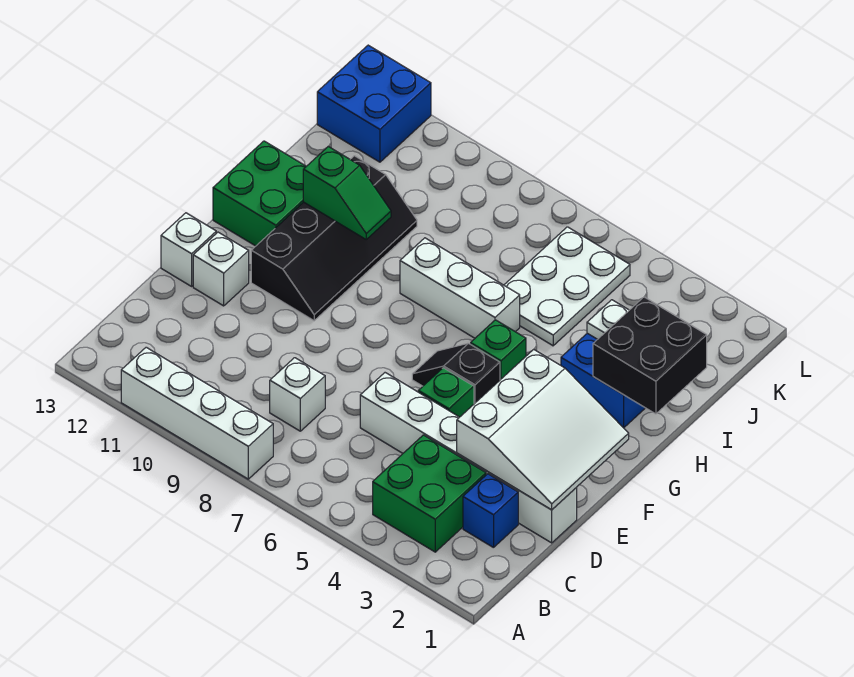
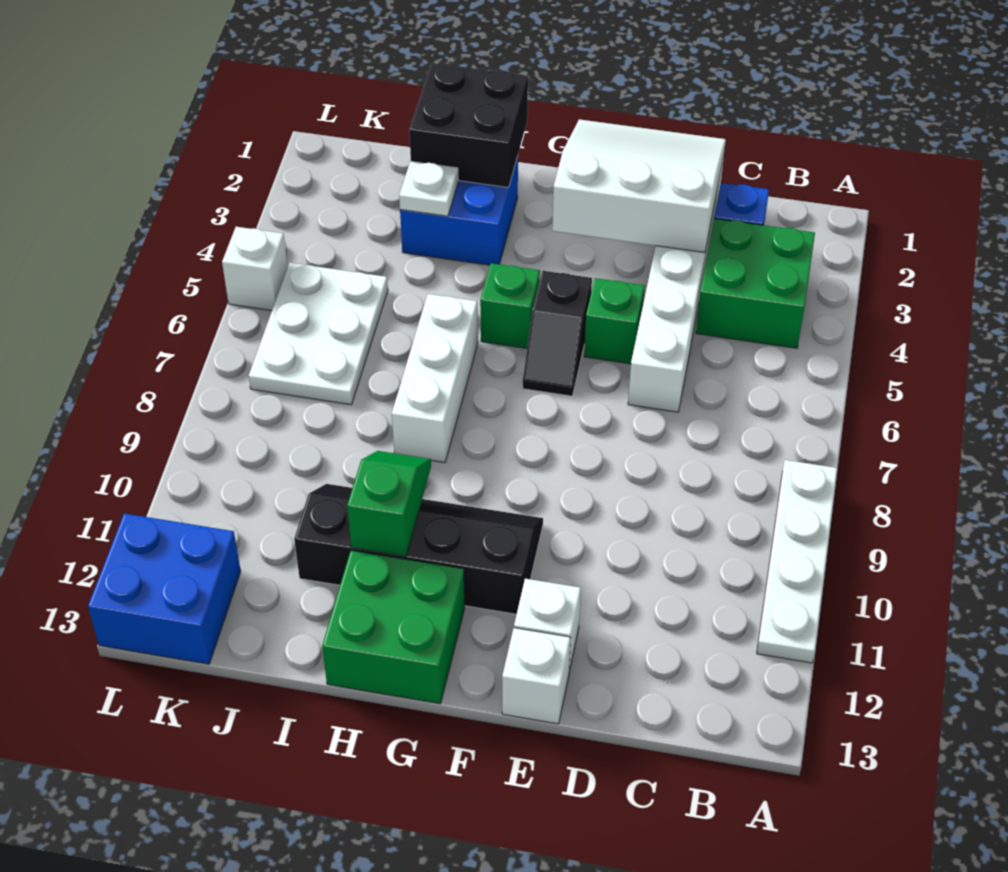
white brick A8:A11 level 1 -> white plate A8:A11 level 1
white brick C8 level 1 -> white brick L5 level 1
white plate I5:K6 level 1 -> white plate J5:K7 level 1

